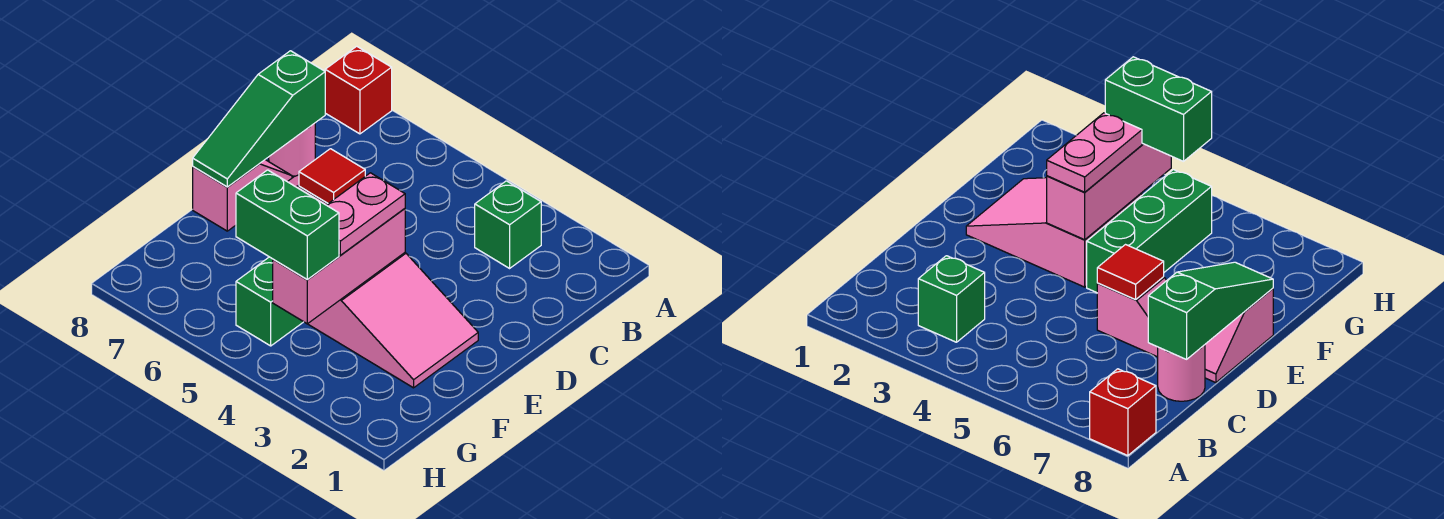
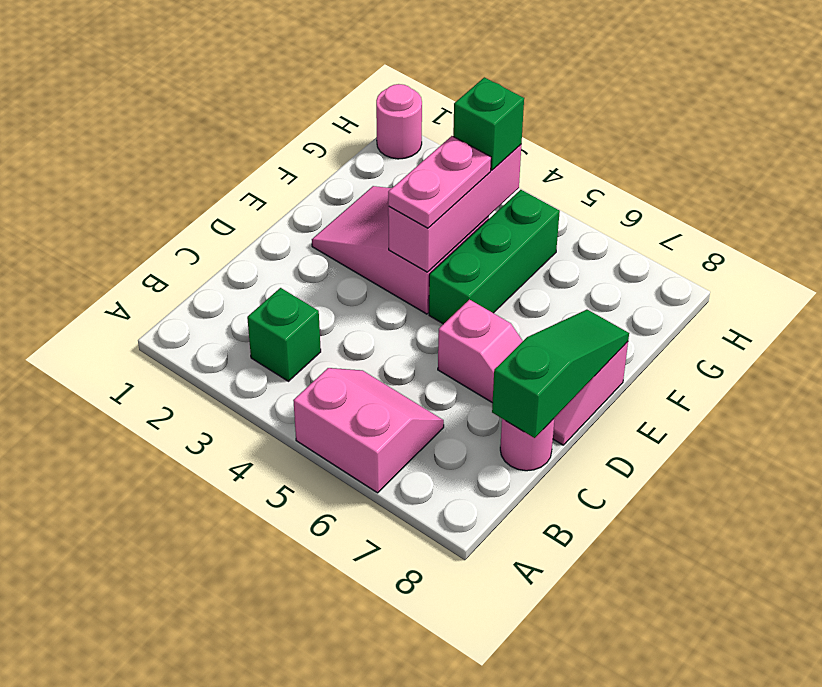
none -> pink slope A5:B6 level 1 top A
red brick A8 level 1 -> none
red tile D6 level 2 -> none
green brick G4:G5 level 3 -> green brick G4 level 3
none -> pink round brick H1 level 1

